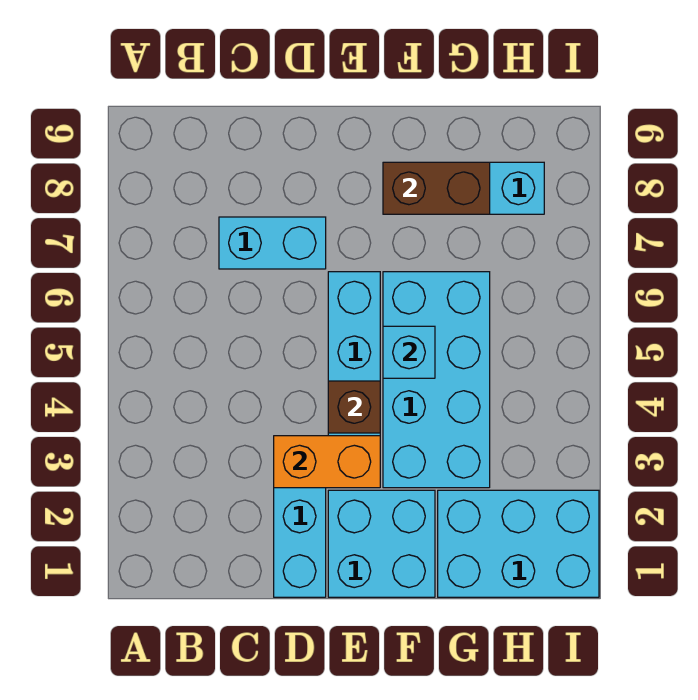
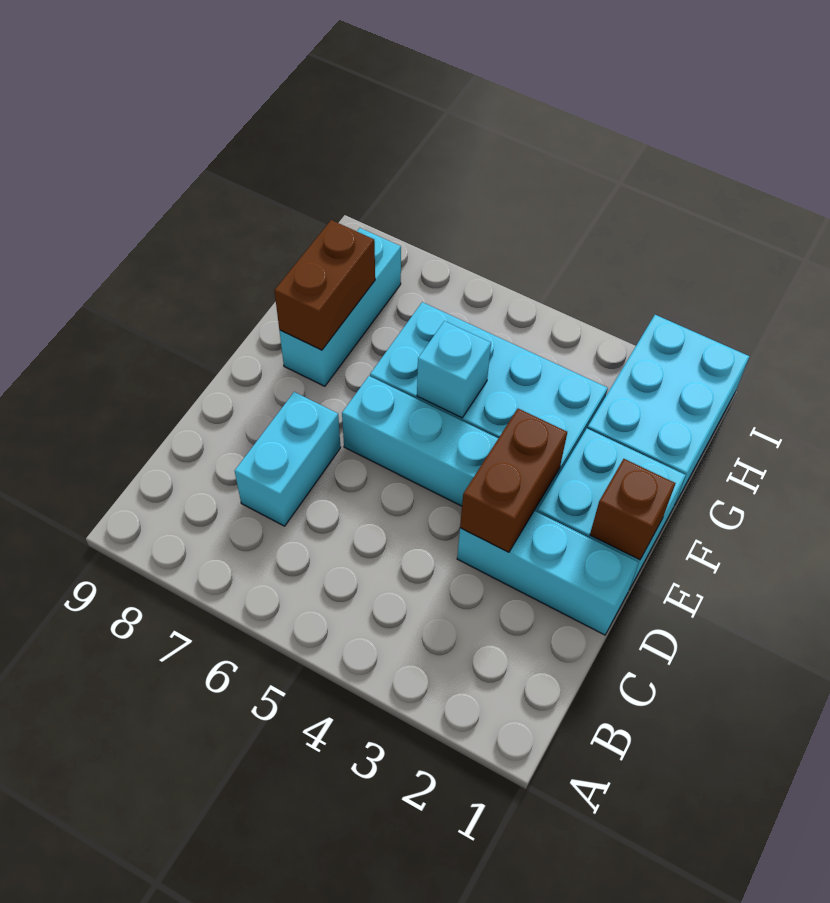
orange brick D3:E3 level 2 -> brown brick D3:E3 level 2
brown brick E4 level 2 -> brown brick E1 level 2

